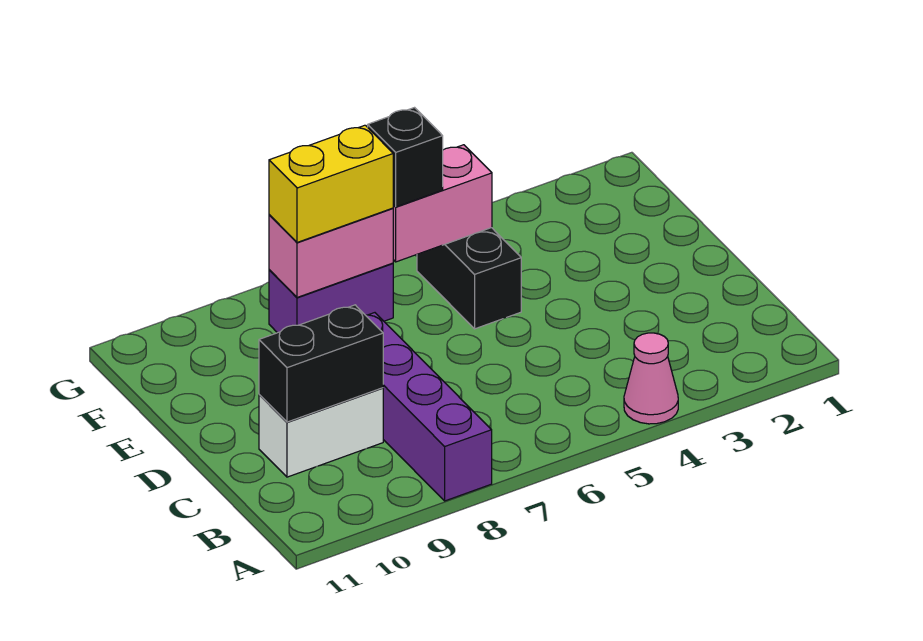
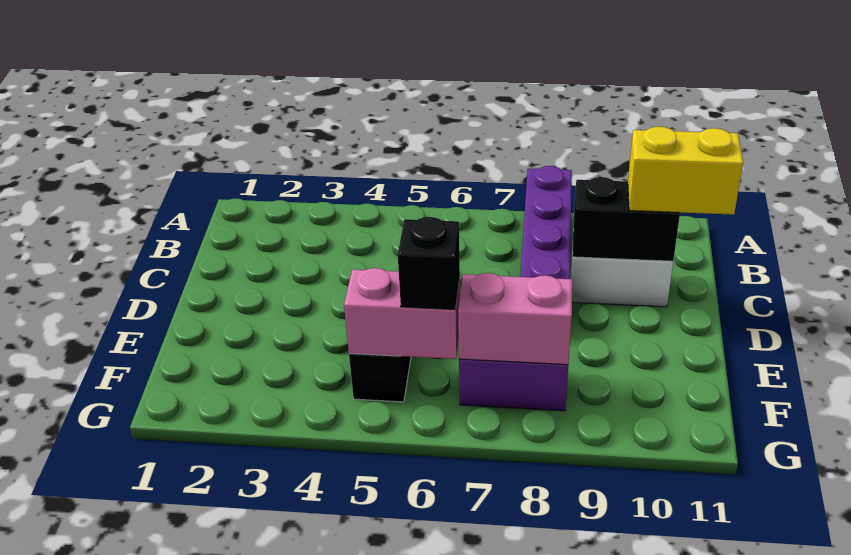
pink cone A4 level 1 -> none
yellow brick F7:F8 level 3 -> yellow brick C10:C11 level 3

